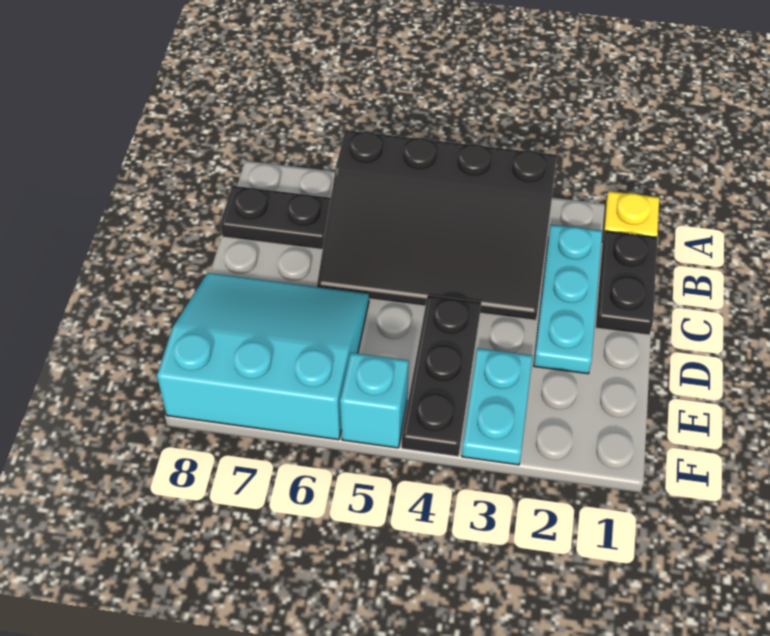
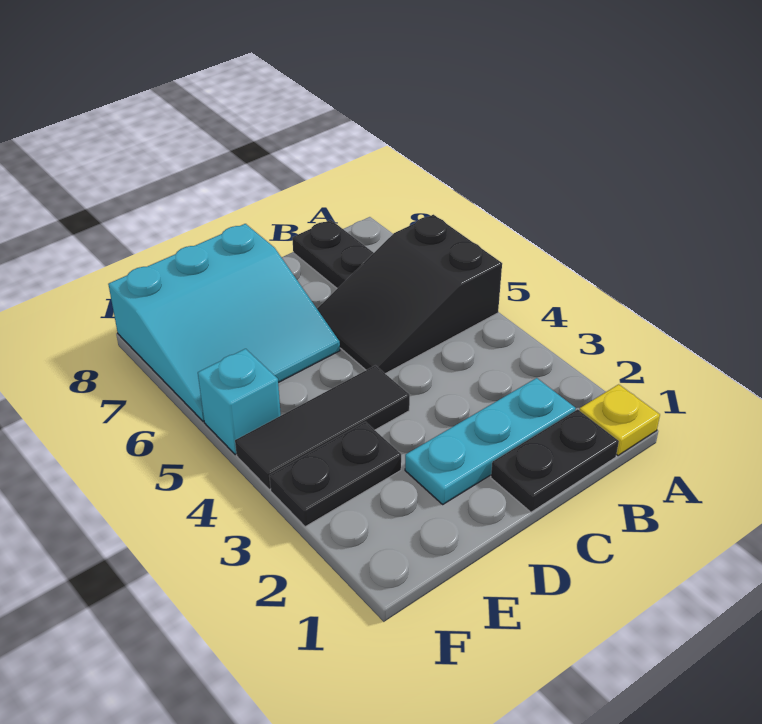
black slope A3:C6 level 1 top A -> black slope A5:C6 level 1 top A
black plate D4:F4 level 1 -> black tile D4:F4 level 1
cyan slope D6:F8 level 1 top F -> cyan slope D6:F8 level 1 top 8
cyan plate E3:F3 level 1 -> black plate E3:F3 level 1

